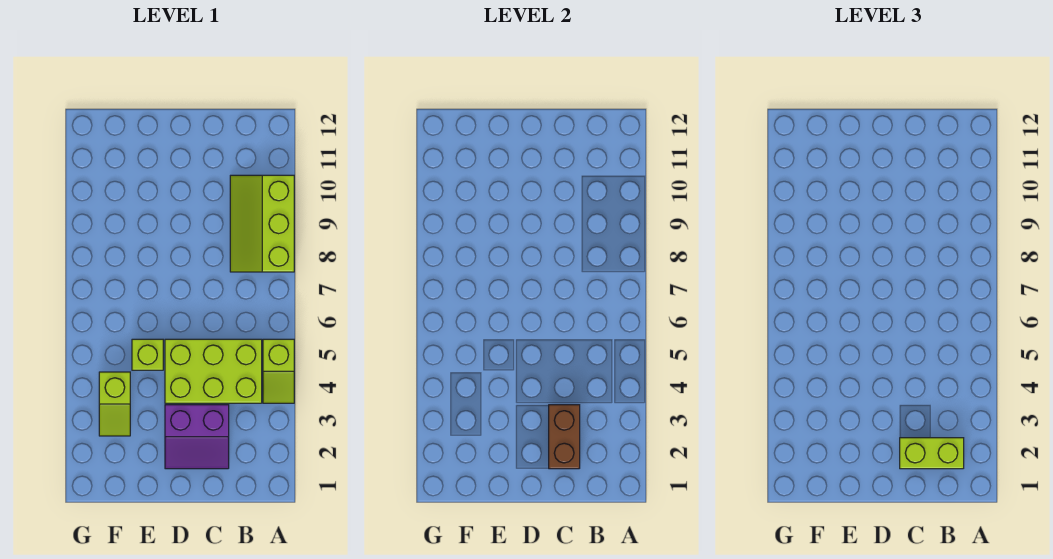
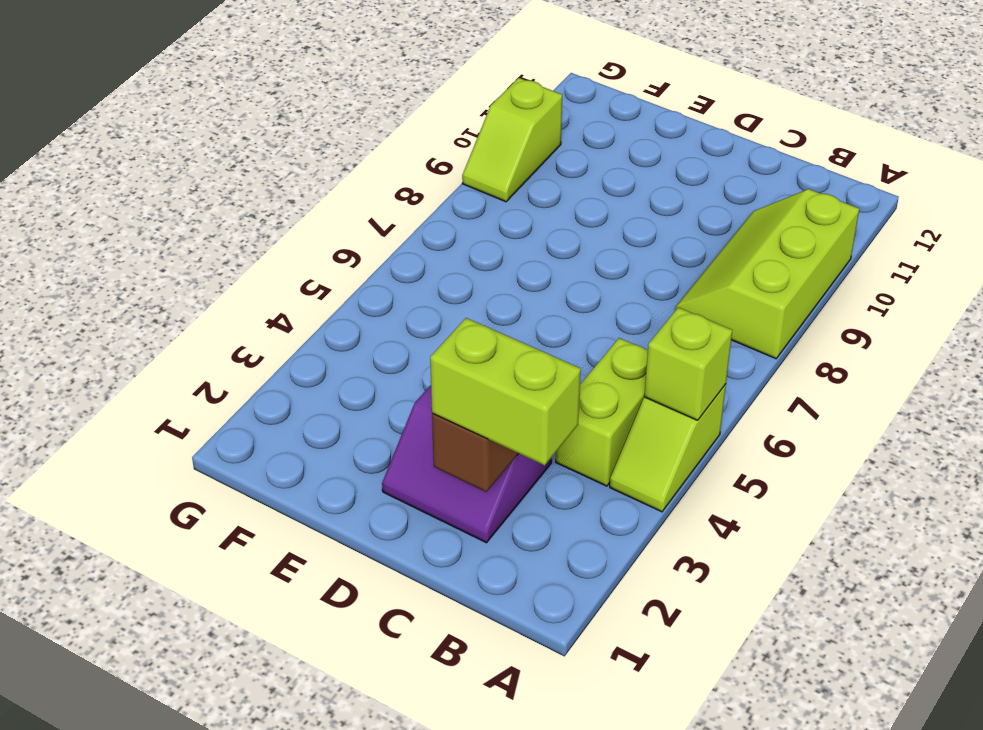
lime brick B4:D5 level 1 -> lime brick B4:B5 level 1
lime brick E5 level 1 -> lime brick A5 level 2
lime slope F3:F4 level 1 top 4 -> lime slope G9:G10 level 1 top 10

